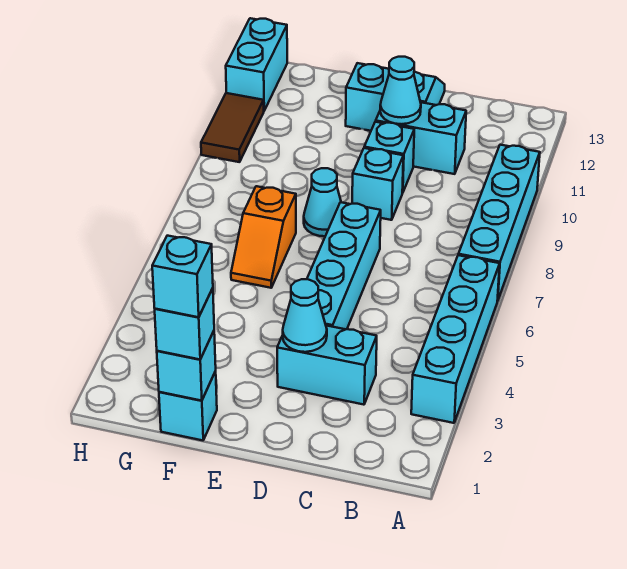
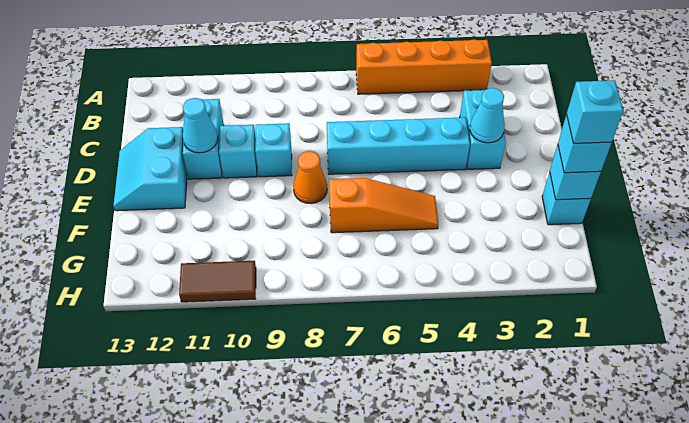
cyan brick A3:A6 level 1 -> orange brick A3:A6 level 1
cyan brick A7:A10 level 1 -> none
cyan cone E8 level 1 -> orange cone E8 level 1
orange slope F6:F7 level 1 top 7 -> orange slope F5:F7 level 1 top 7
cyan brick H12:H13 level 1 -> none

